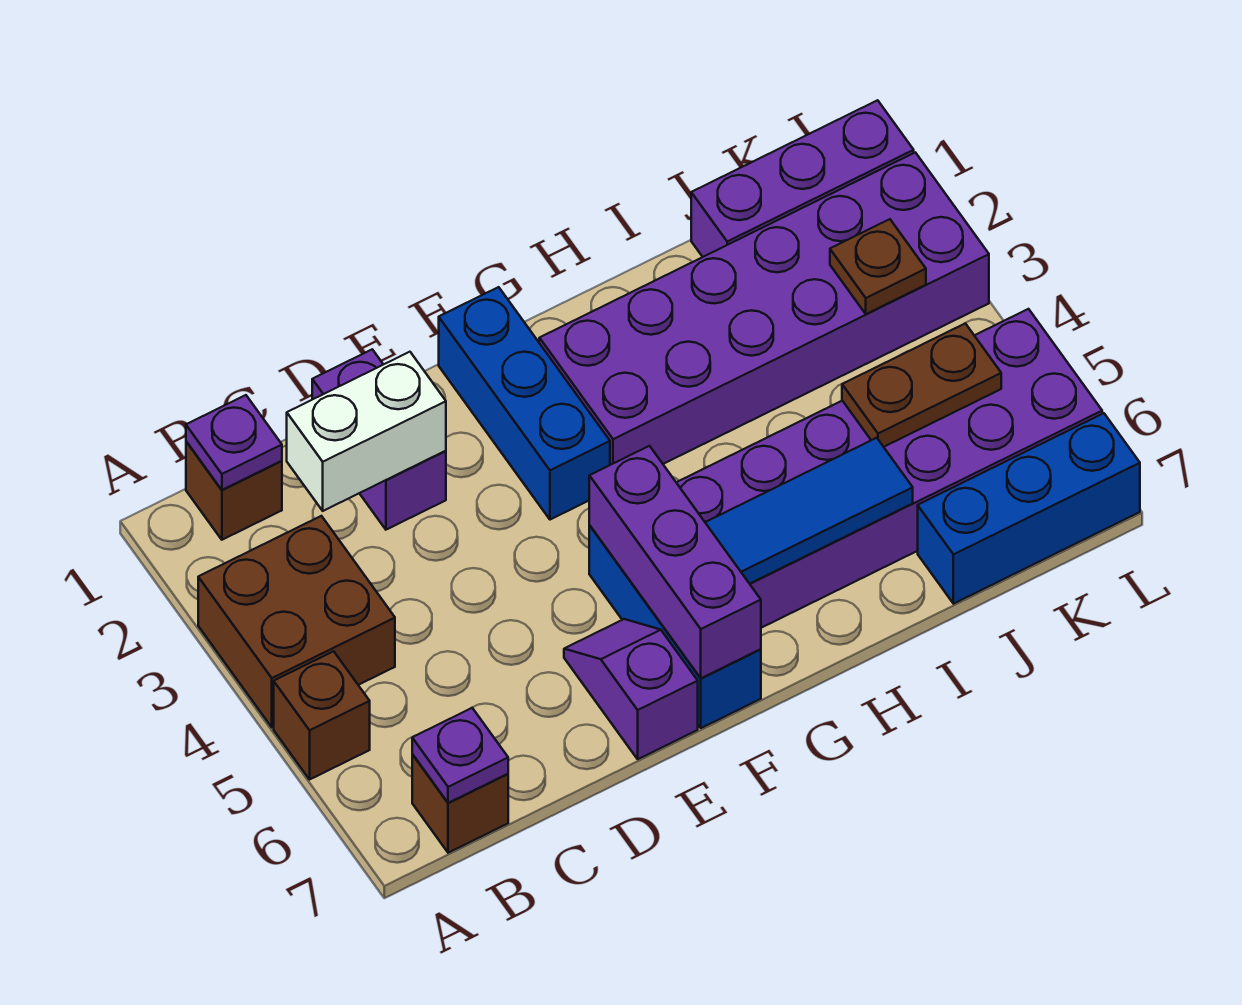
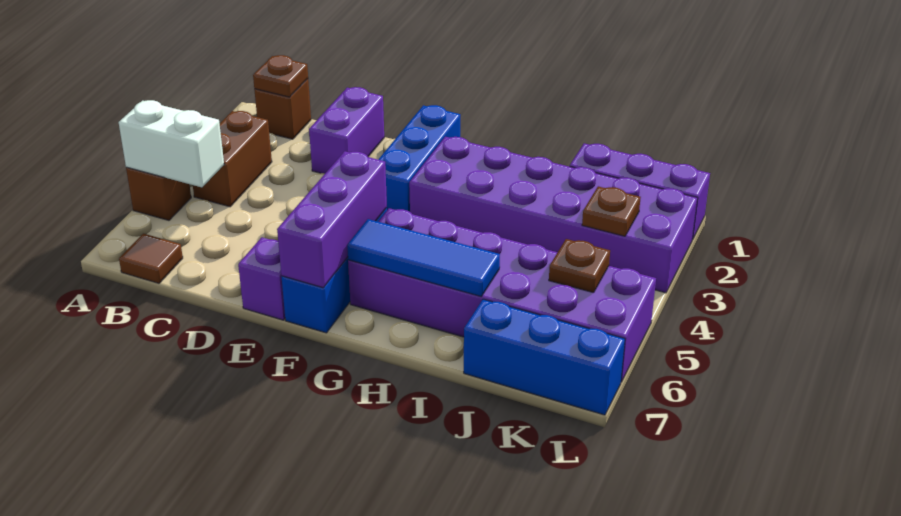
brown brick A3:B4 level 1 -> brown brick B3:B4 level 1
purple plate B1 level 2 -> brown plate B1 level 2
brown brick B7 level 1 -> brown tile B7 level 1
purple plate B7 level 2 -> none
white brick C2:D2 level 2 -> white brick A5:B5 level 2
brown plate J5:K5 level 2 -> brown plate K5 level 2

